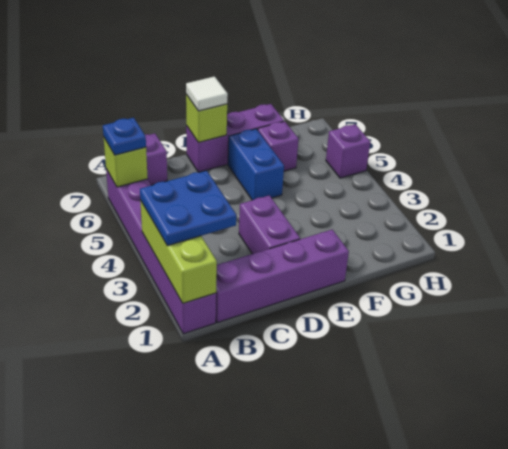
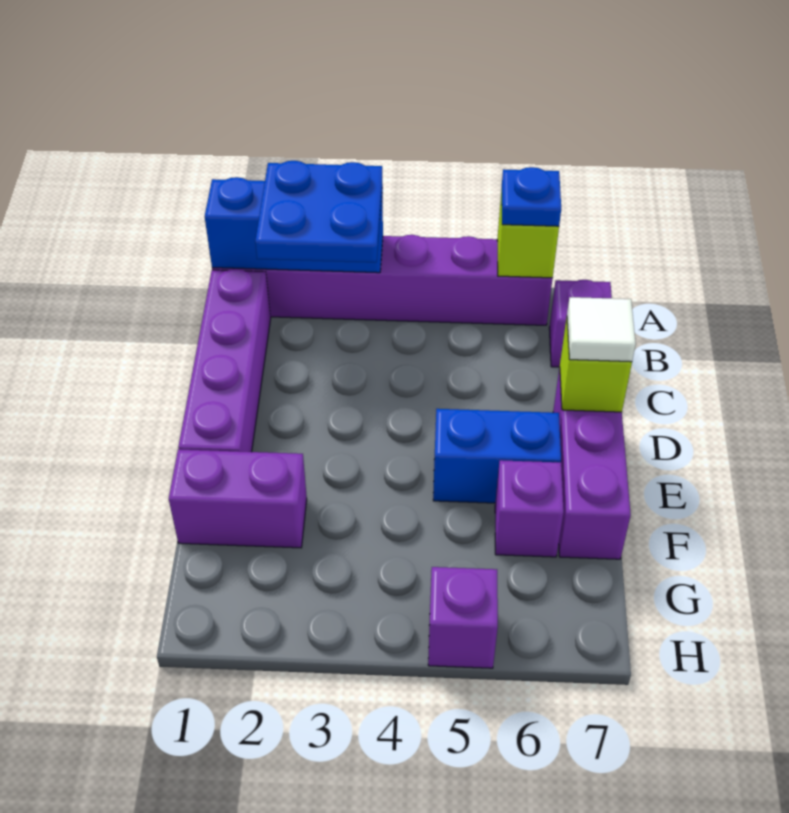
lime brick A1:A3 level 2 -> blue brick A1:A3 level 2
purple brick D2:D3 level 1 -> purple brick F1:F2 level 1

